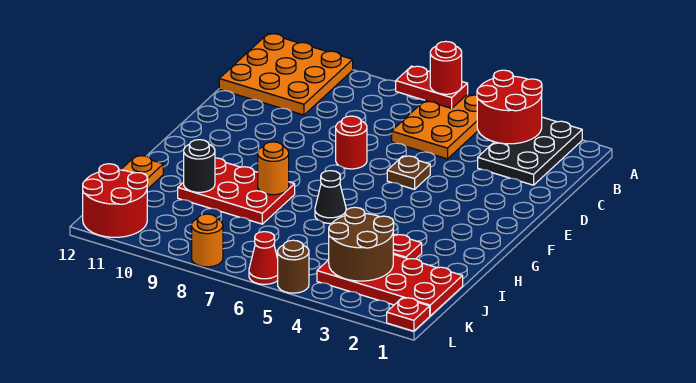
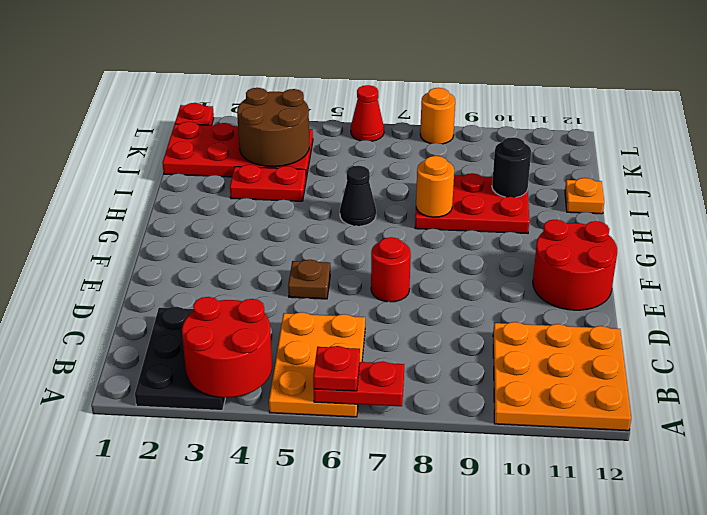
red round brick A6 level 3 -> red plate A6 level 3
red round brick K11:L12 level 1 -> red round brick E11:F12 level 1
brown round brick L5 level 1 -> none

